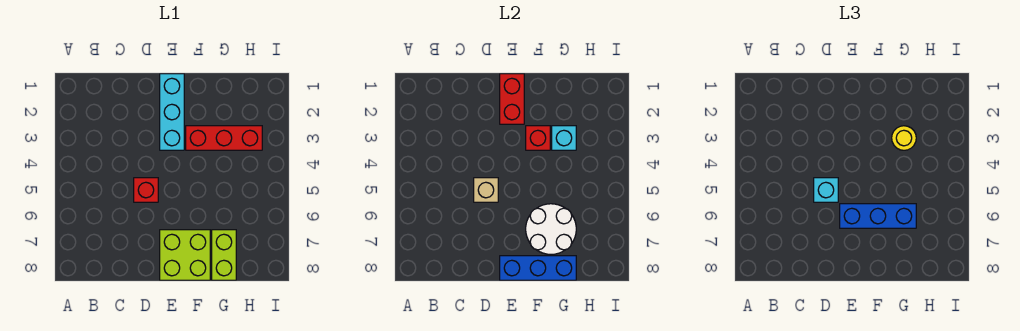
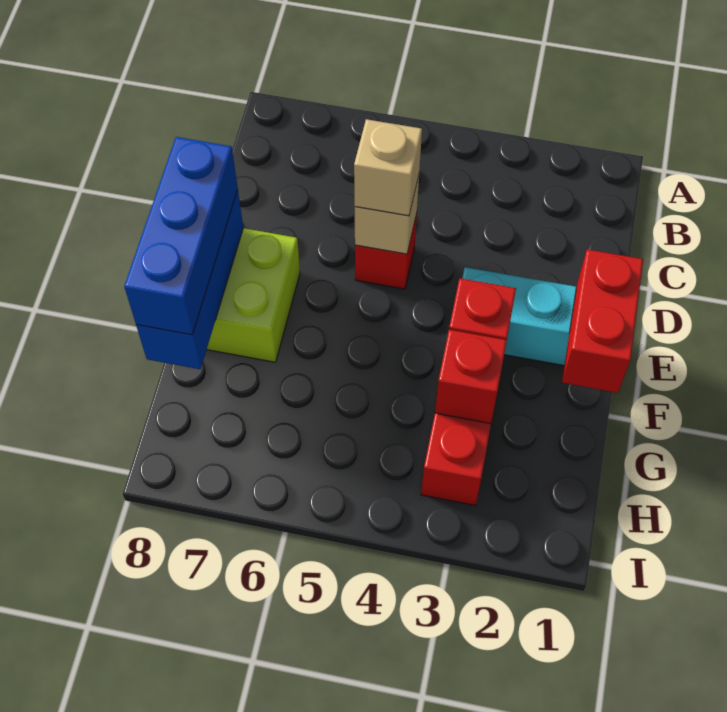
cyan brick D5 level 3 -> tan brick D5 level 3
red brick E1:E2 level 2 -> red brick E1:F1 level 2
blue brick E6:G6 level 3 -> blue brick E8:G8 level 3
white round brick F6:G7 level 2 -> none
cyan brick G3 level 2 -> red brick G3 level 2
yellow round brick G3 level 3 -> none
lime brick G7:G8 level 1 -> none

